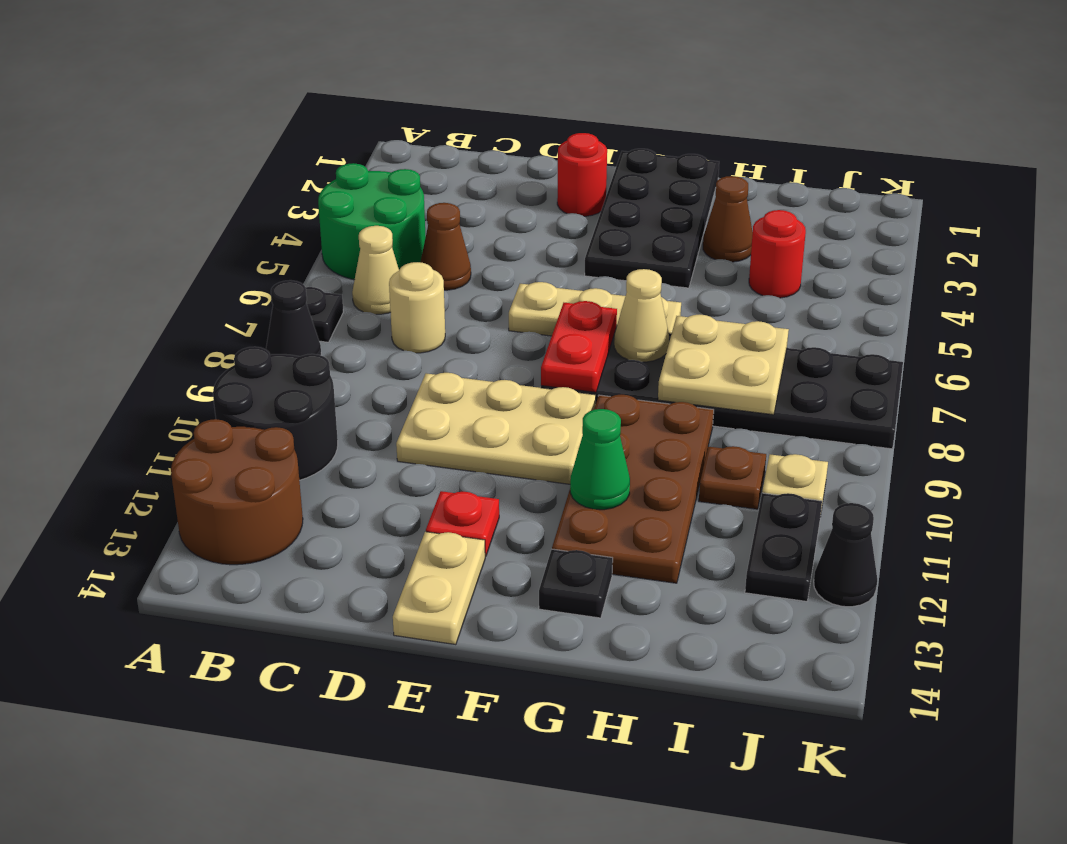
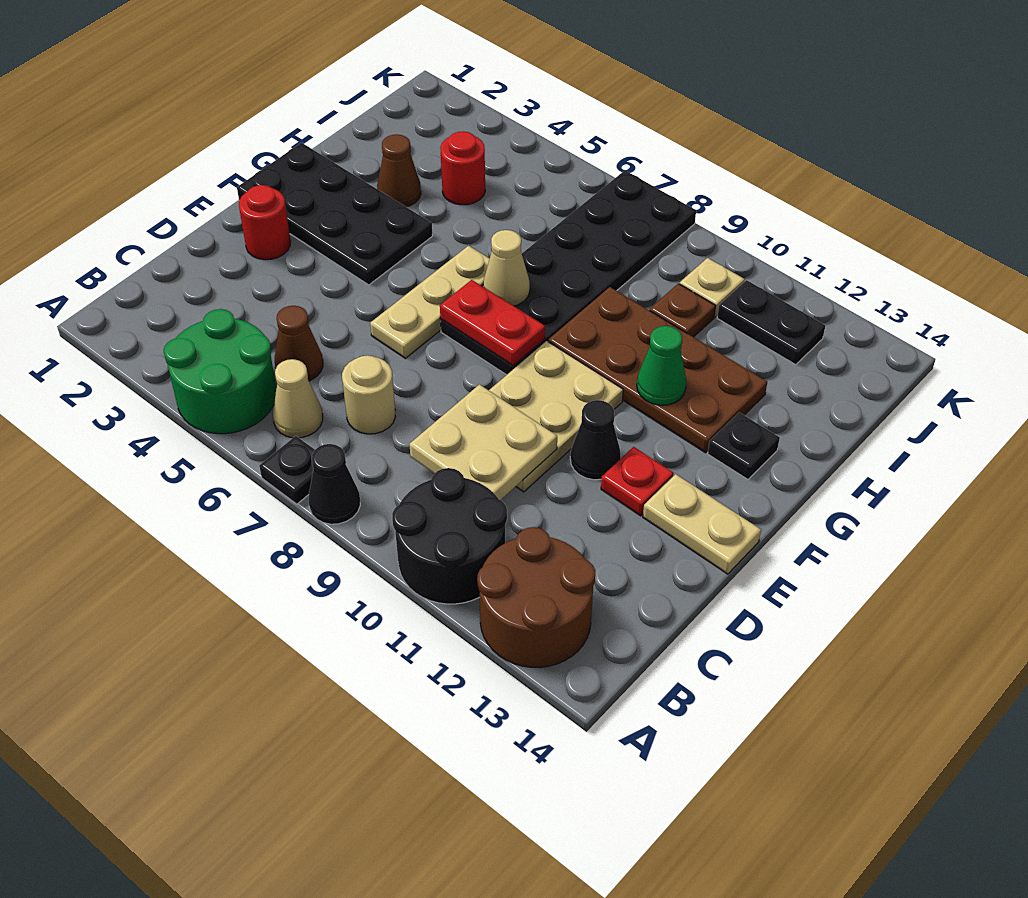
tan plate H7:I8 level 2 -> tan plate C9:D10 level 2
black cone K12 level 1 -> black cone E11 level 1

